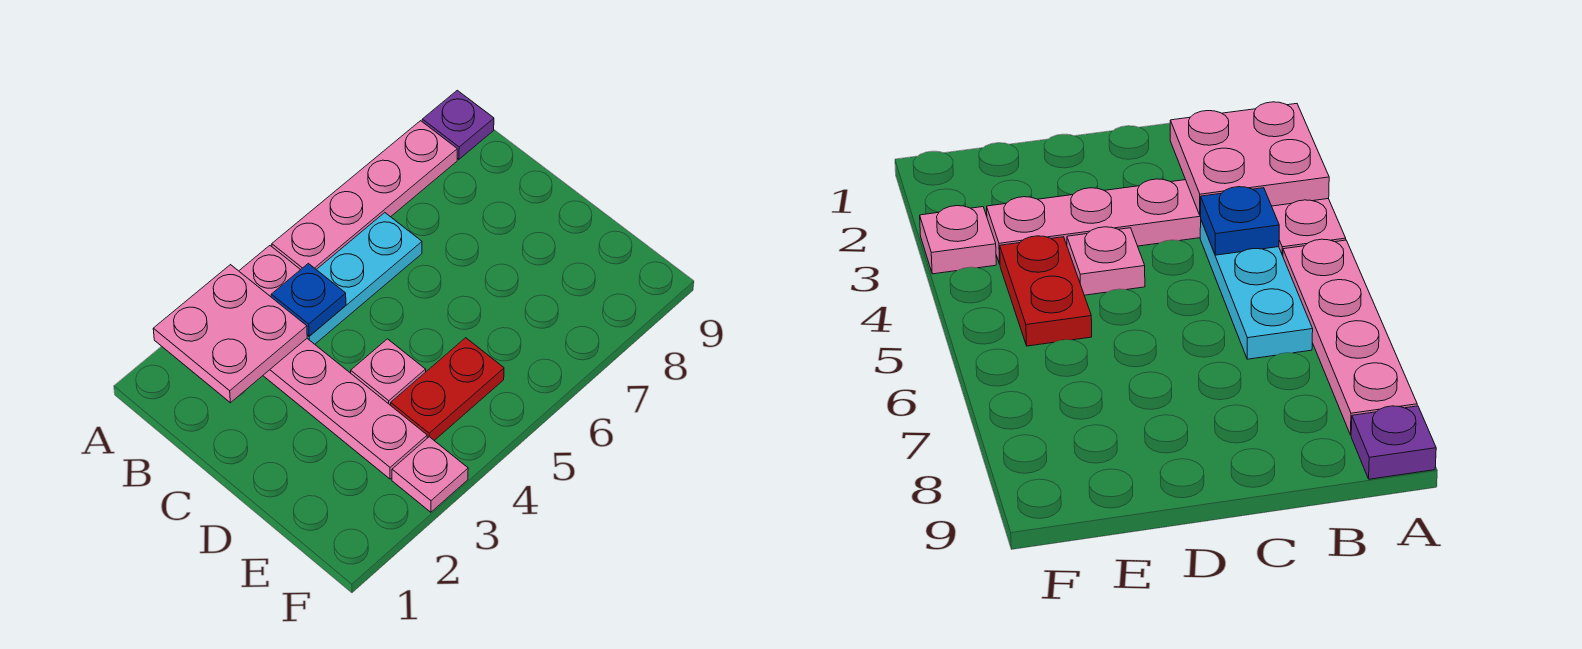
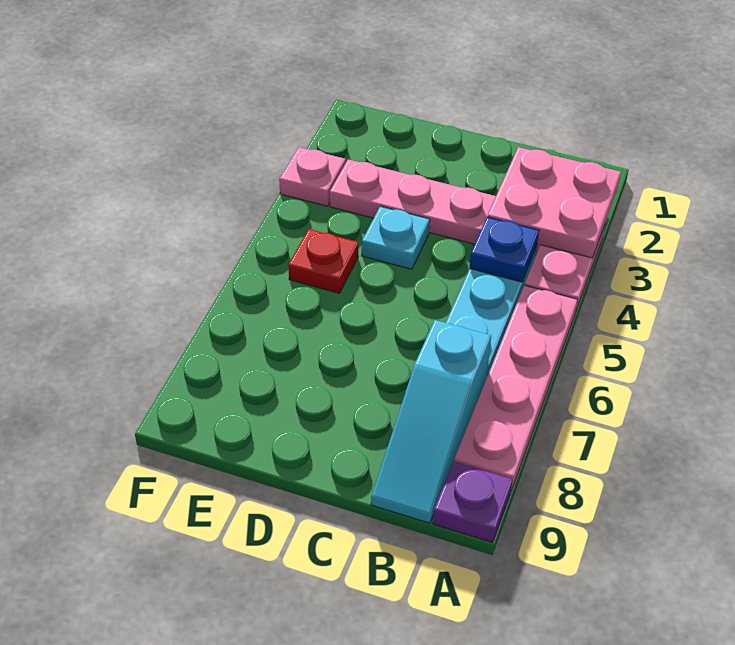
none -> cyan slope B7:B9 level 1 top 7
pink plate D4 level 1 -> cyan plate D4 level 1
red plate E4:E5 level 1 -> red plate E5 level 1

